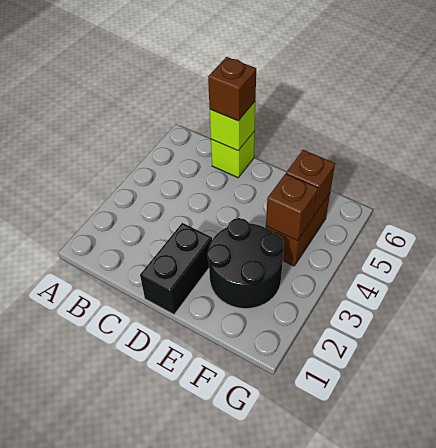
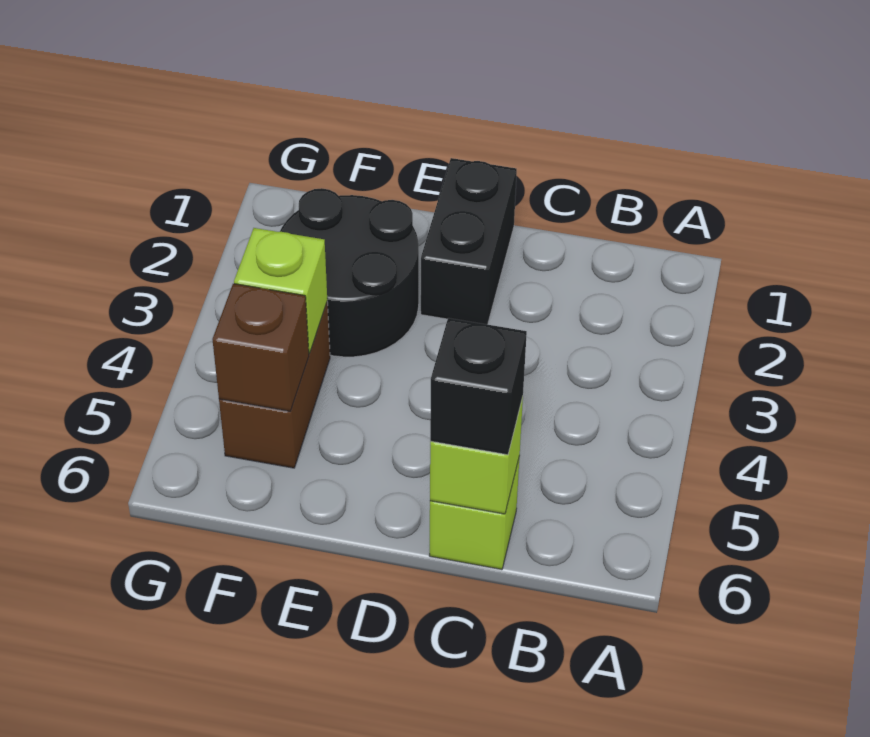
brown brick C6 level 3 -> black brick C6 level 3
brown brick F4 level 2 -> lime brick F4 level 2

